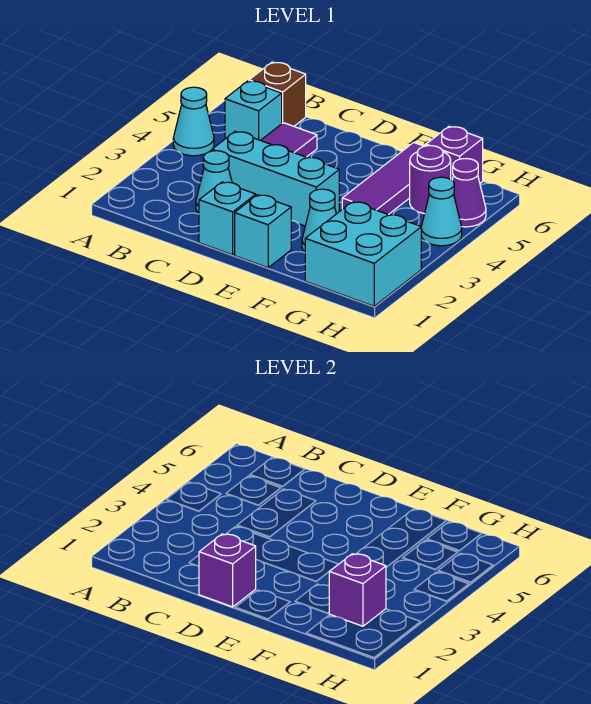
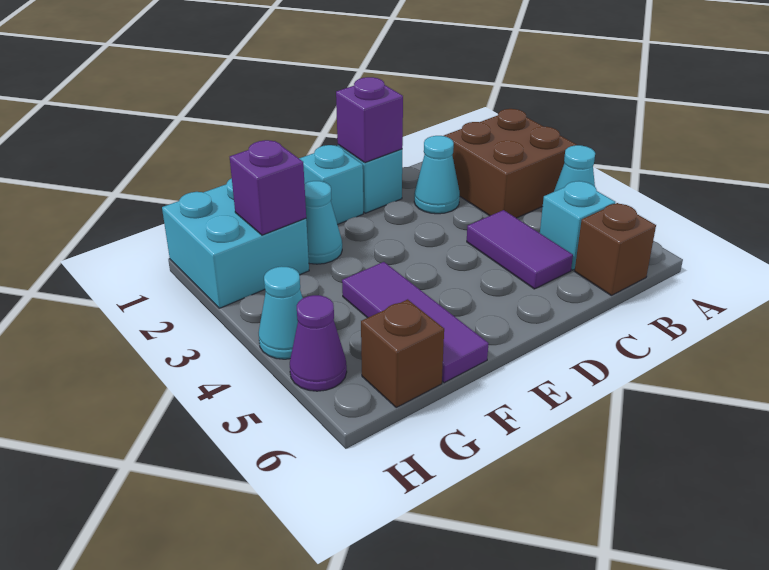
none -> brown brick A2:B3 level 1
cyan brick C3:E3 level 1 -> none
purple round brick G5 level 1 -> none
purple brick G6 level 1 -> brown brick G6 level 1

